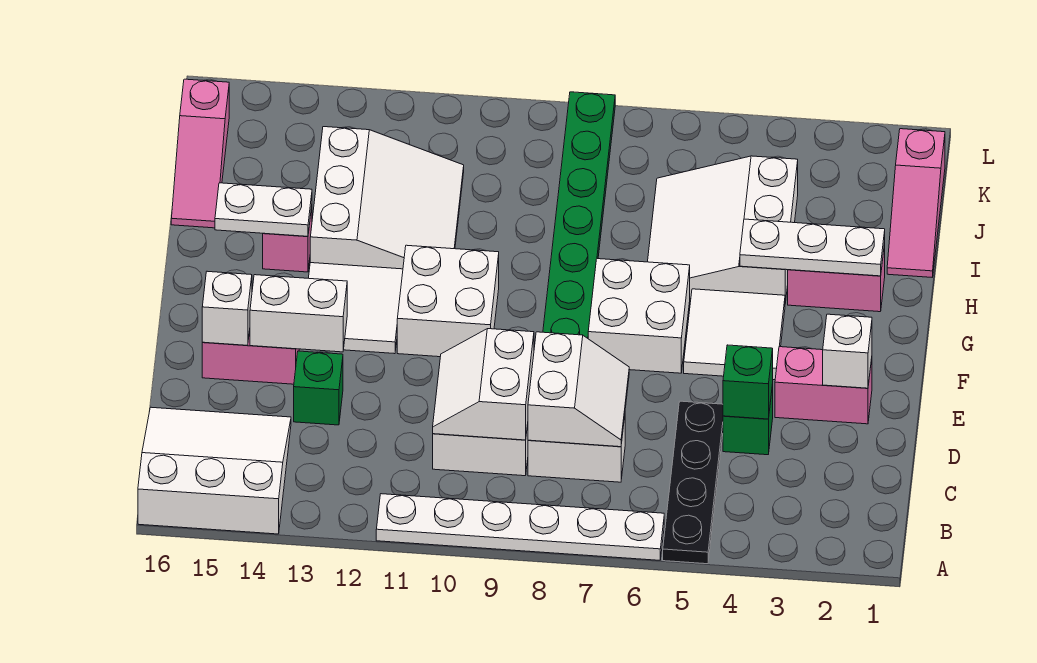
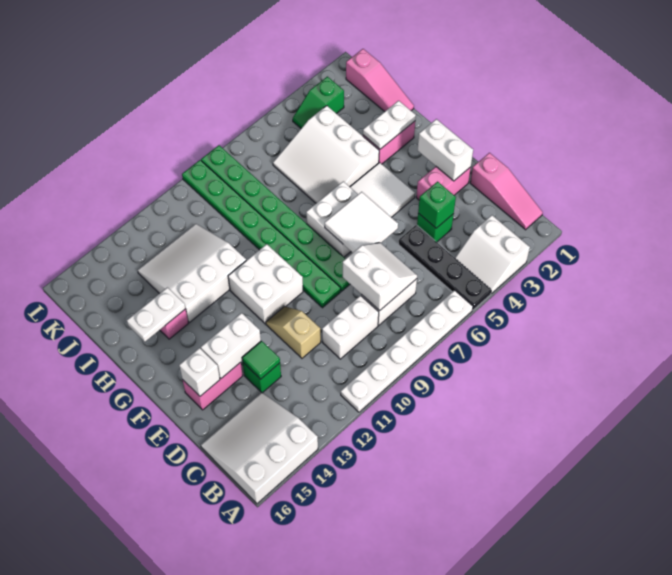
white slope C9:D10 level 2 top 9 -> white slope A3:B4 level 1 top 3
none -> tan slope D11:E11 level 1 top D
none -> green tile D13 level 2
white brick E2 level 2 -> white brick E2:F2 level 2
none -> green plate E9:L9 level 1
white tile F12:G13 level 1 -> white tile E6:F7 level 2
white plate H2:H4 level 2 -> white plate H2:H3 level 2
white slope H11:J13 level 1 top 13 -> white slope H11:J13 level 1 top H
pink slope I16:K16 level 1 top K -> pink slope B1:D1 level 1 top D
none -> green slope K3:K4 level 1 top 3

